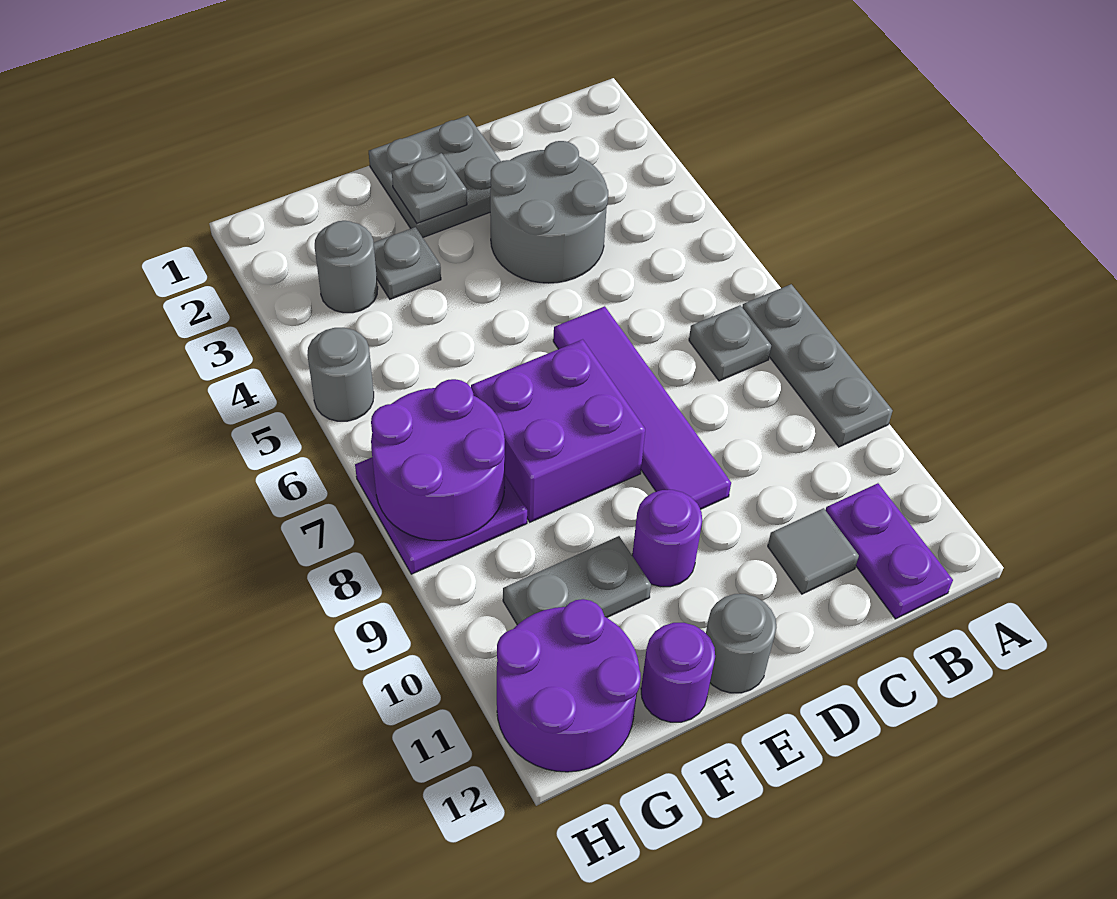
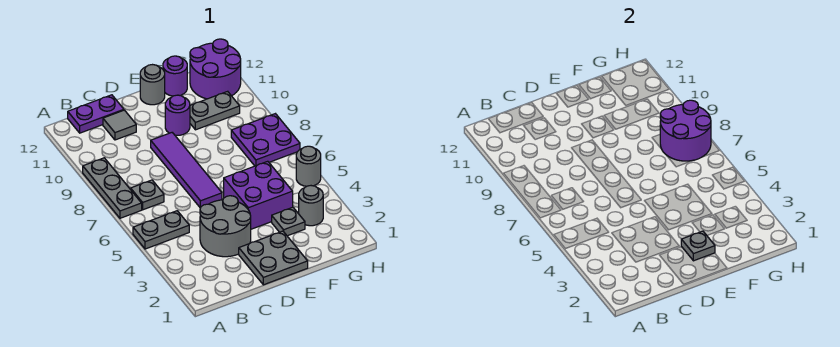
none -> grey plate A5:B5 level 1
purple plate B11:B12 level 1 -> purple plate B12:C12 level 1
purple brick E7:F8 level 1 -> purple brick E4:F5 level 1

